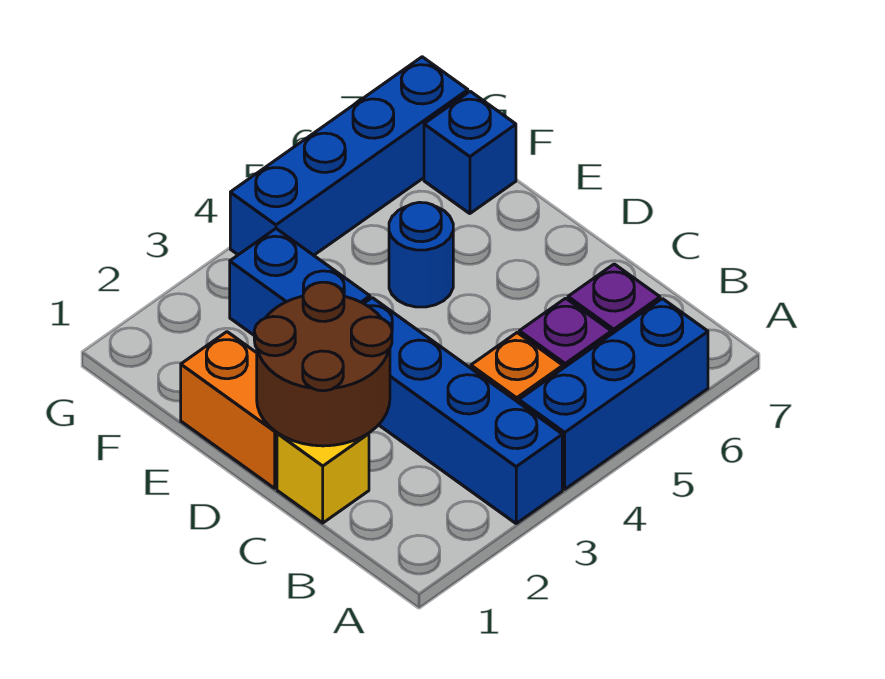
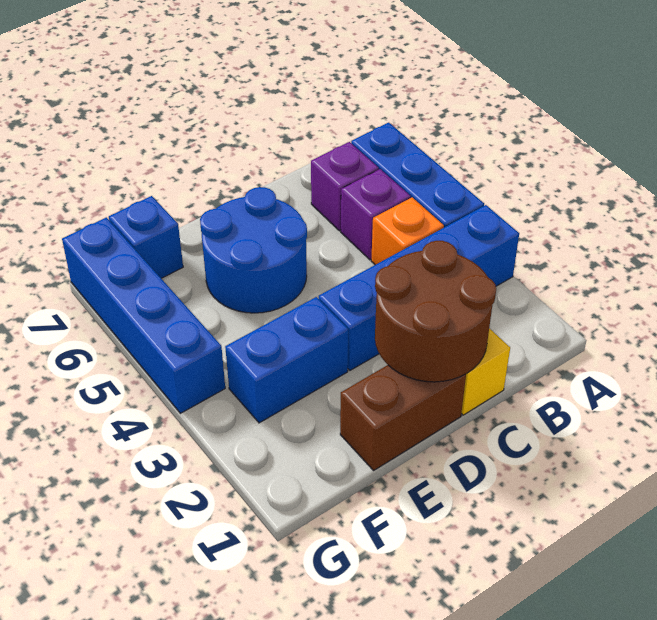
orange brick D1:E1 level 1 -> brown brick D1:E1 level 1
blue round brick E5 level 1 -> blue round brick D5:E6 level 1

